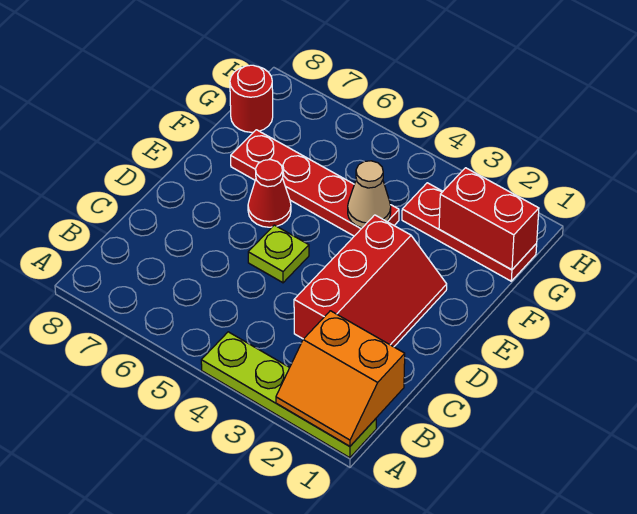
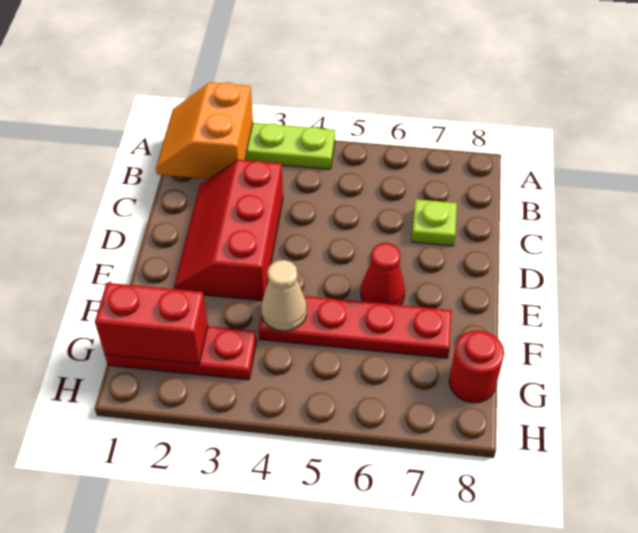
orange slope A1:B2 level 2 top B -> orange slope A1:B2 level 2 top 2
lime plate D5 level 1 -> lime plate C7 level 1

